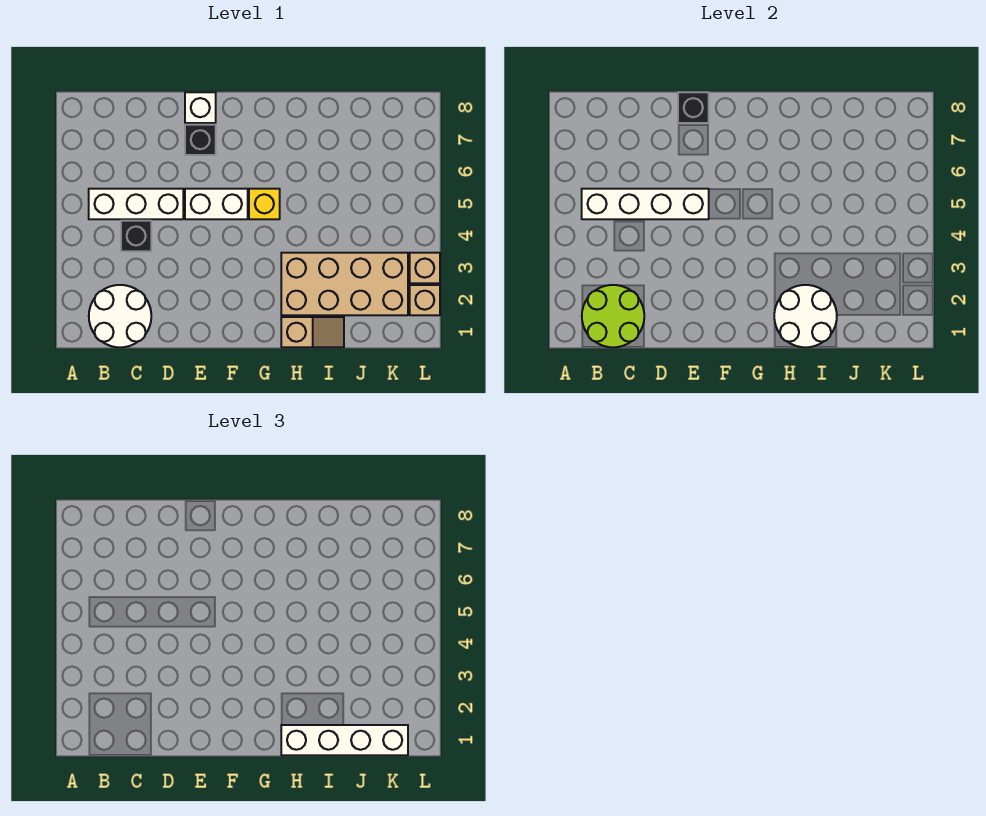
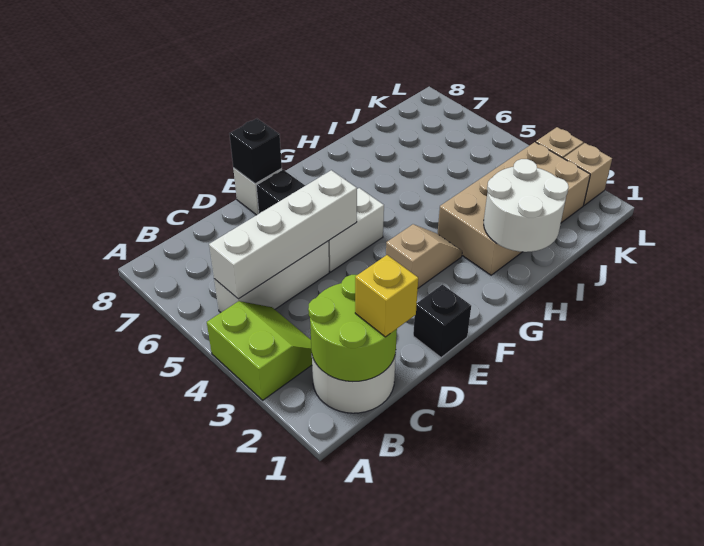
none -> lime slope A3:B4 level 1 top A
black brick C4 level 1 -> black brick E1 level 1
yellow brick G5 level 1 -> yellow brick C1 level 3
tan slope H1:I1 level 1 top H -> tan slope F3:G3 level 1 top F
white brick H1:K1 level 3 -> none

